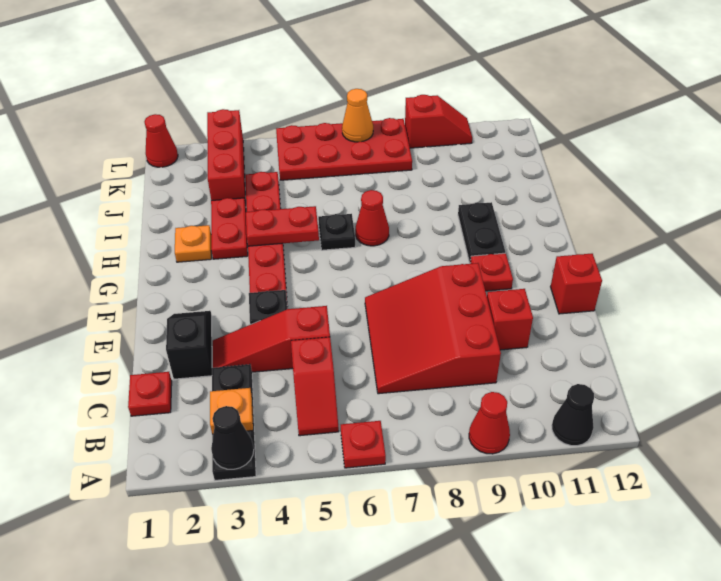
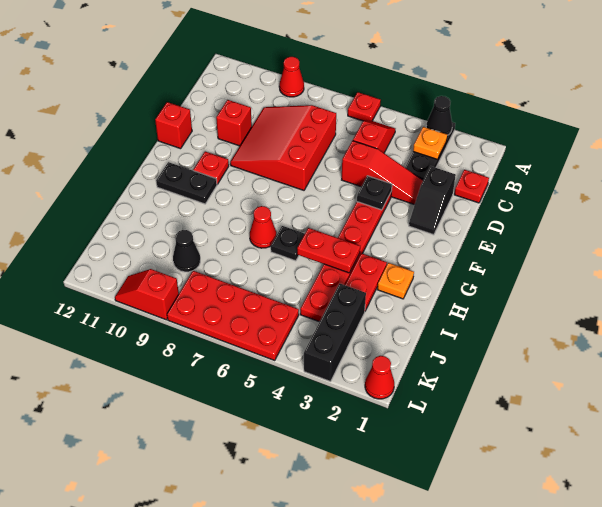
black cone A11 level 1 -> black cone J9 level 1
red slope C7:E9 level 1 top 9 -> red slope C7:E9 level 1 top 7
black plate G10:H10 level 1 -> black plate G10:G11 level 1
red brick J3:L3 level 1 -> black brick J3:L3 level 1
orange cone L7 level 2 -> none

